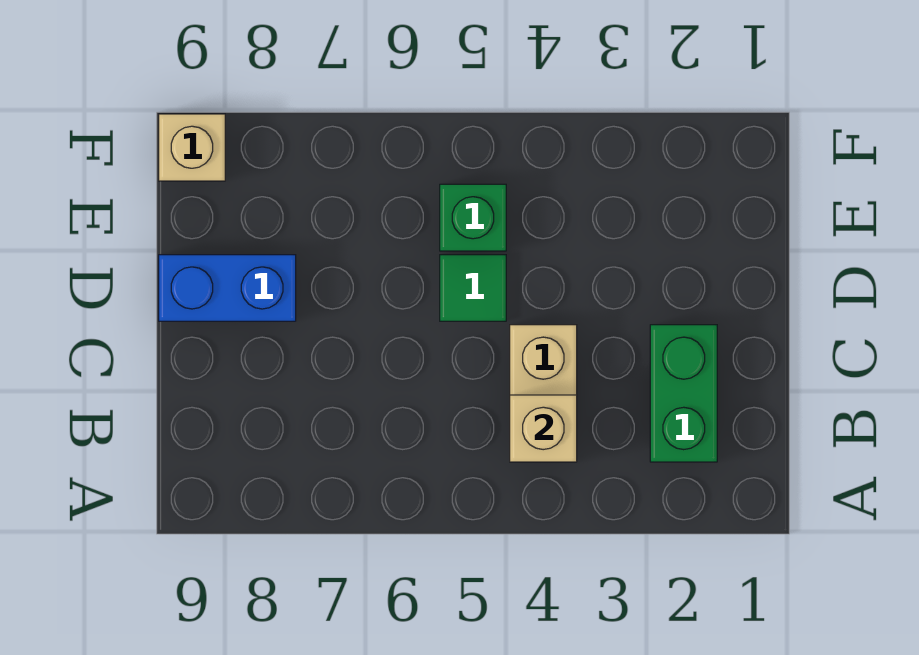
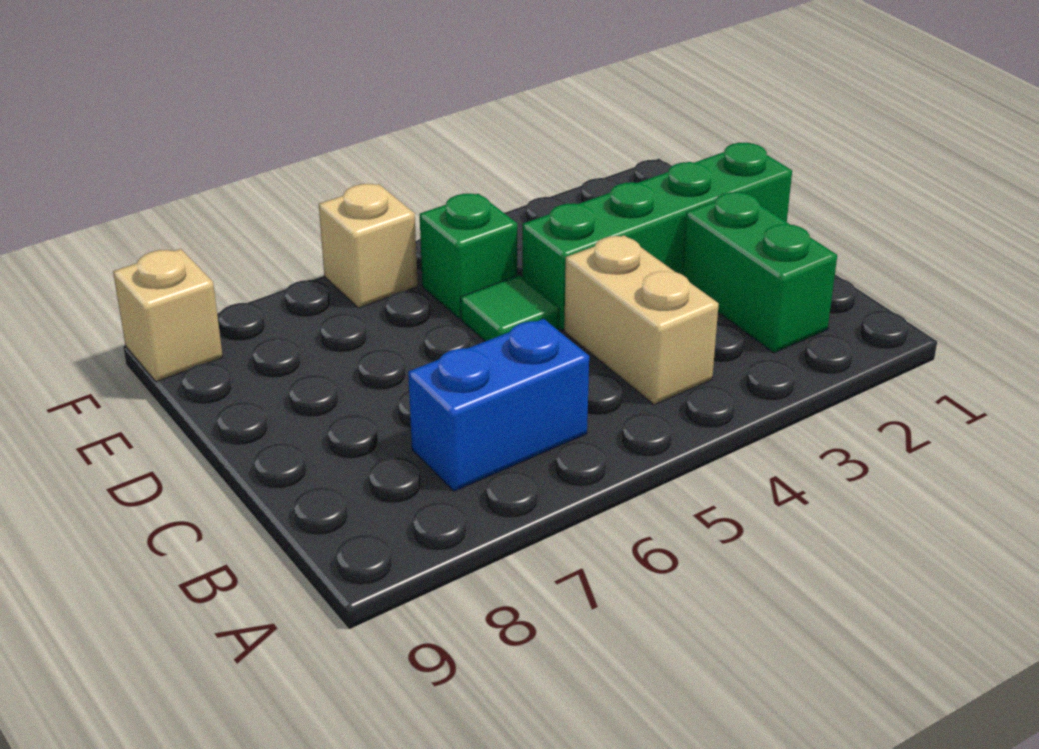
tan brick B4 level 2 -> tan brick F6 level 1
none -> green brick D1:D4 level 1
blue brick D8:D9 level 1 -> blue brick B6:B7 level 1

